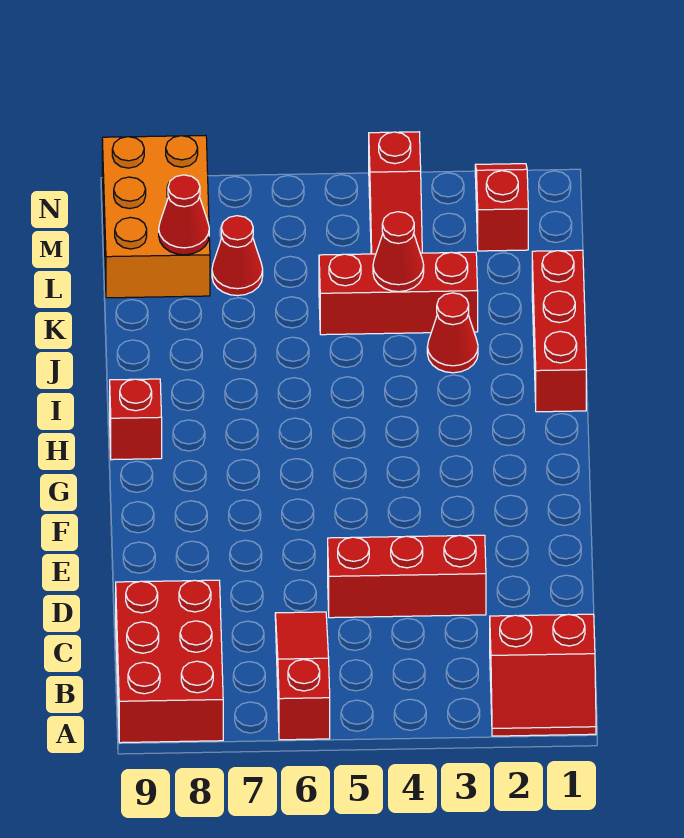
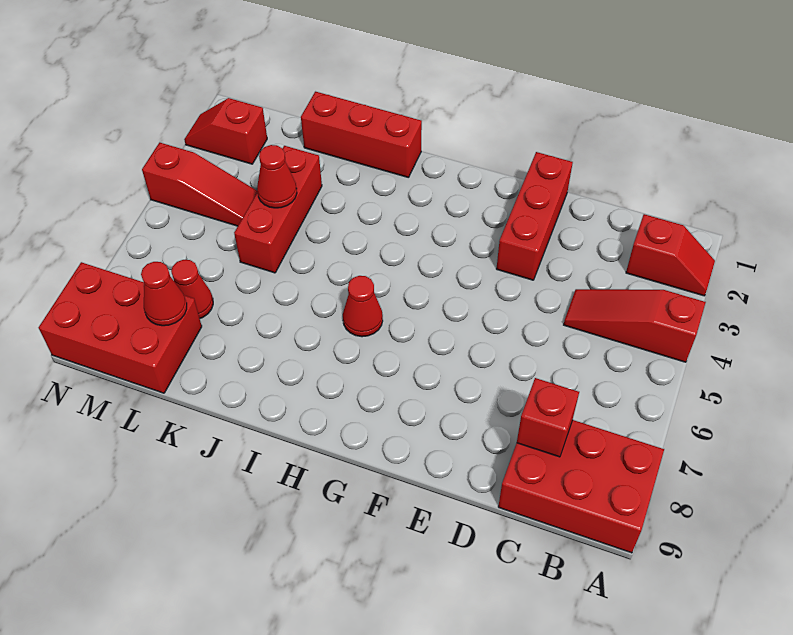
red slope A1:B2 level 1 top B -> red slope A2:B2 level 1 top B
red slope A6:C6 level 1 top A -> red slope A4:C4 level 1 top A
red brick D3:D5 level 1 -> red brick E1:E3 level 1
red brick H9 level 1 -> red brick C8 level 2
red cone J3 level 1 -> red cone H6 level 1
orange brick L8:N9 level 1 -> red brick L8:N9 level 1

